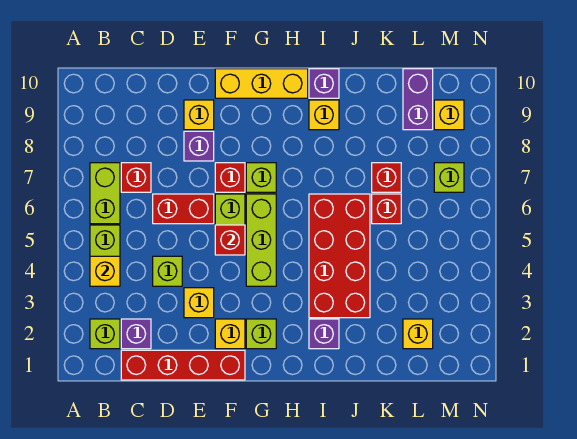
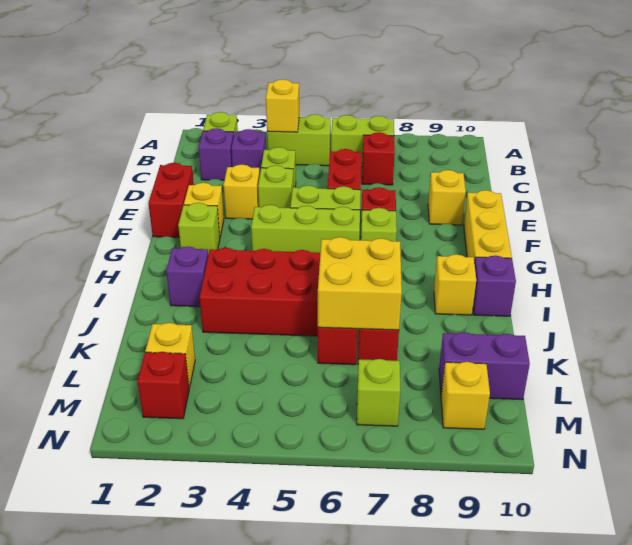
red brick C1:F1 level 1 -> red brick E1:F1 level 1
none -> lime brick E4 level 1
purple brick E8 level 1 -> purple brick C3 level 1
red brick F5 level 2 -> red brick M2 level 1
none -> yellow brick J6:K7 level 2

